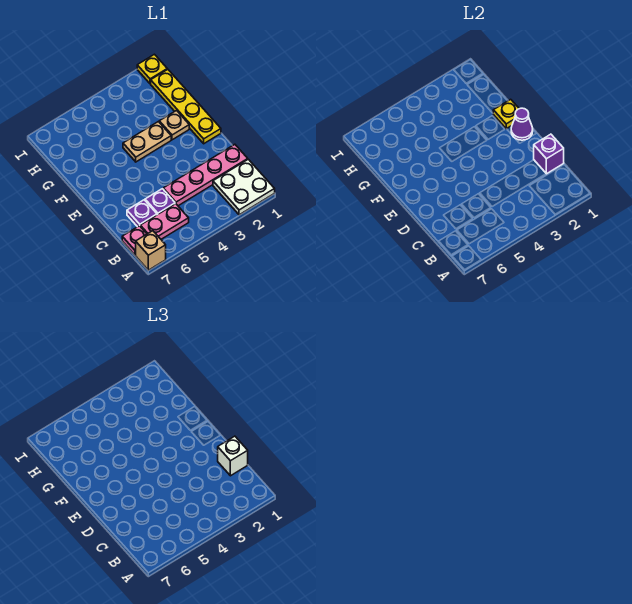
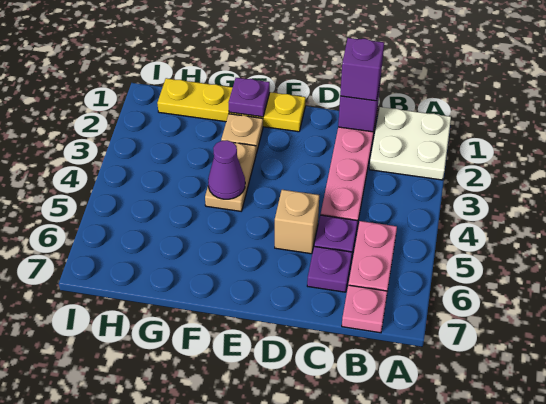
tan brick A7 level 1 -> tan brick D5 level 1
white brick C1 level 3 -> purple brick C1 level 3
purple cone E1 level 2 -> purple cone F4 level 2
yellow plate F1 level 2 -> purple plate F1 level 2
yellow plate I1 level 1 -> none

